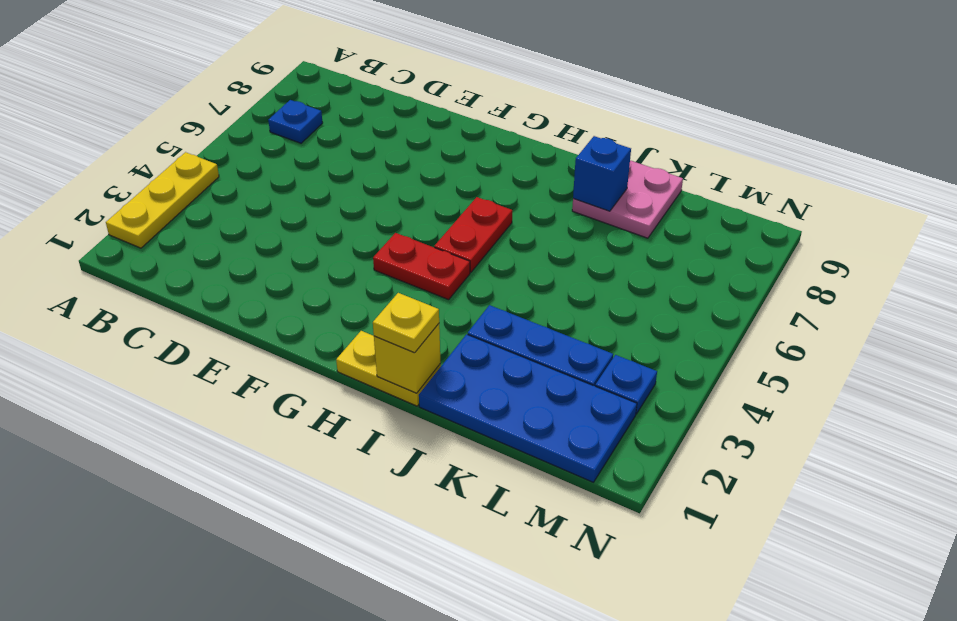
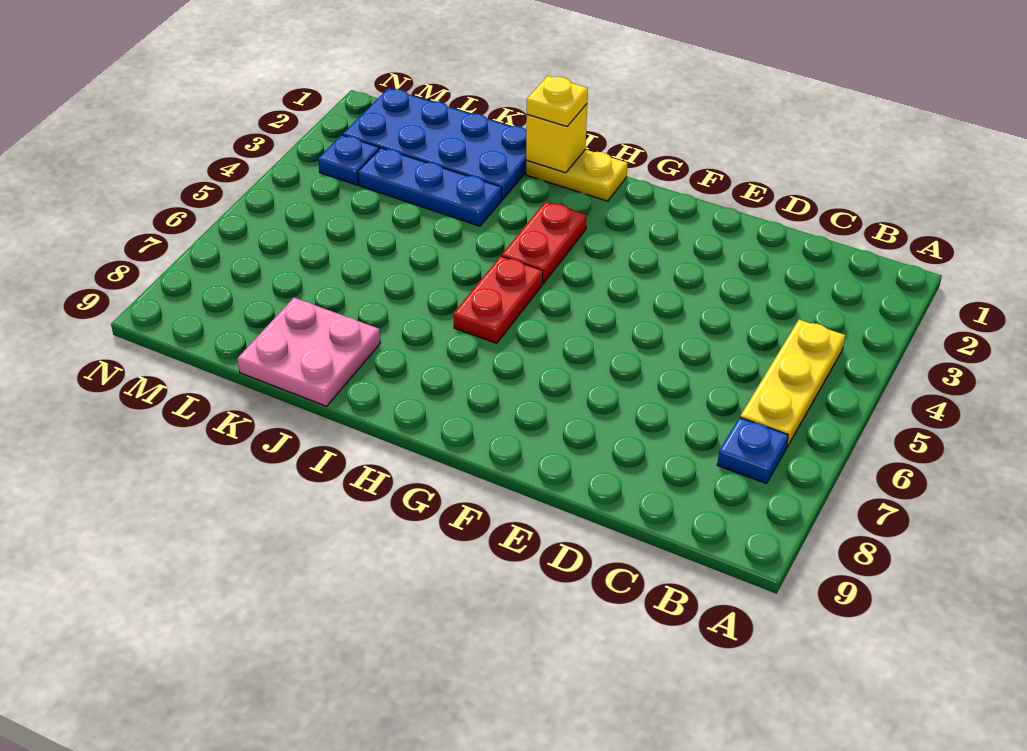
yellow plate A2:A4 level 1 -> yellow plate B4:B6 level 1
red plate G4:H4 level 1 -> red plate H3:H4 level 1
blue brick J8 level 2 -> none

